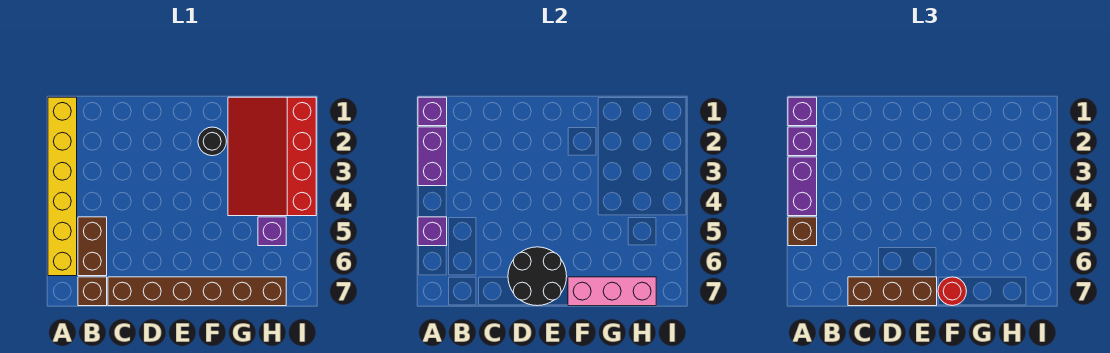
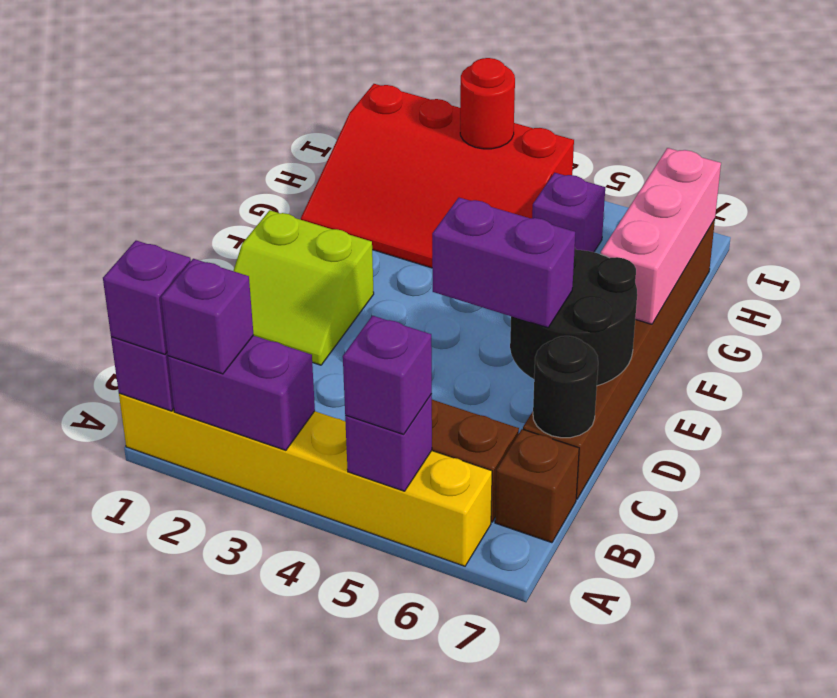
purple brick A3:A4 level 3 -> purple brick D5:D6 level 3
brown brick A5 level 3 -> purple brick A5 level 3
brown brick C7:E7 level 3 -> none
none -> lime slope D1:E2 level 1 top E
black round brick F2 level 1 -> black round brick C7 level 2
red round brick F7 level 3 -> red round brick I3 level 2

